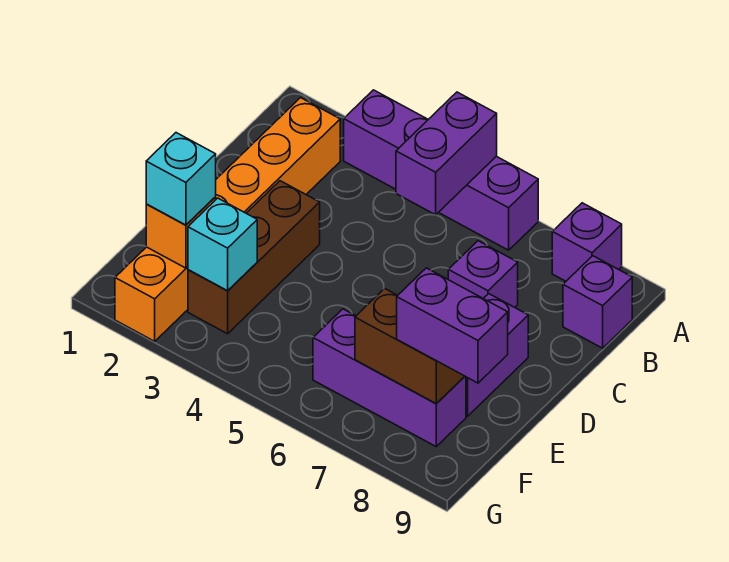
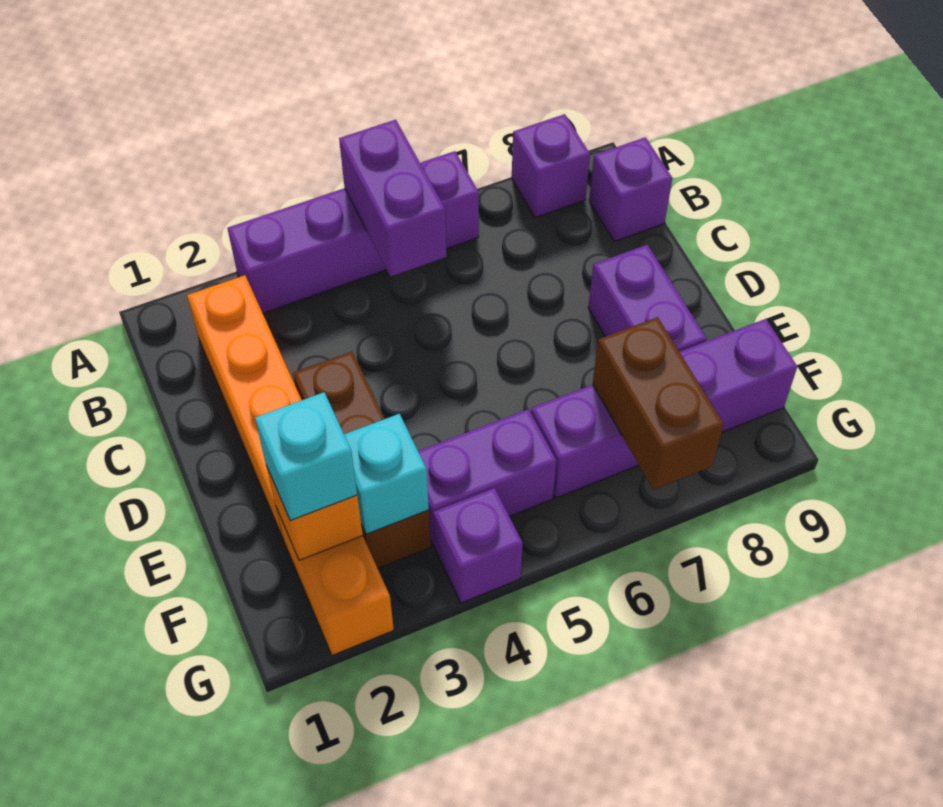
purple brick C7 level 1 -> purple brick G4 level 1
purple brick F6:F8 level 1 -> purple brick F6:F9 level 1
brown brick F7:F8 level 2 -> brown brick F7:G7 level 2
purple brick F8:F9 level 3 -> purple brick F4:F5 level 1

